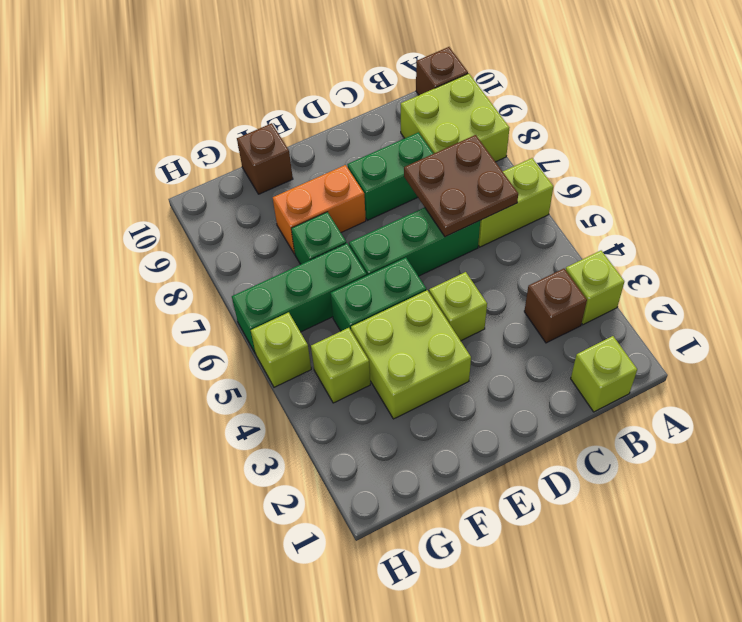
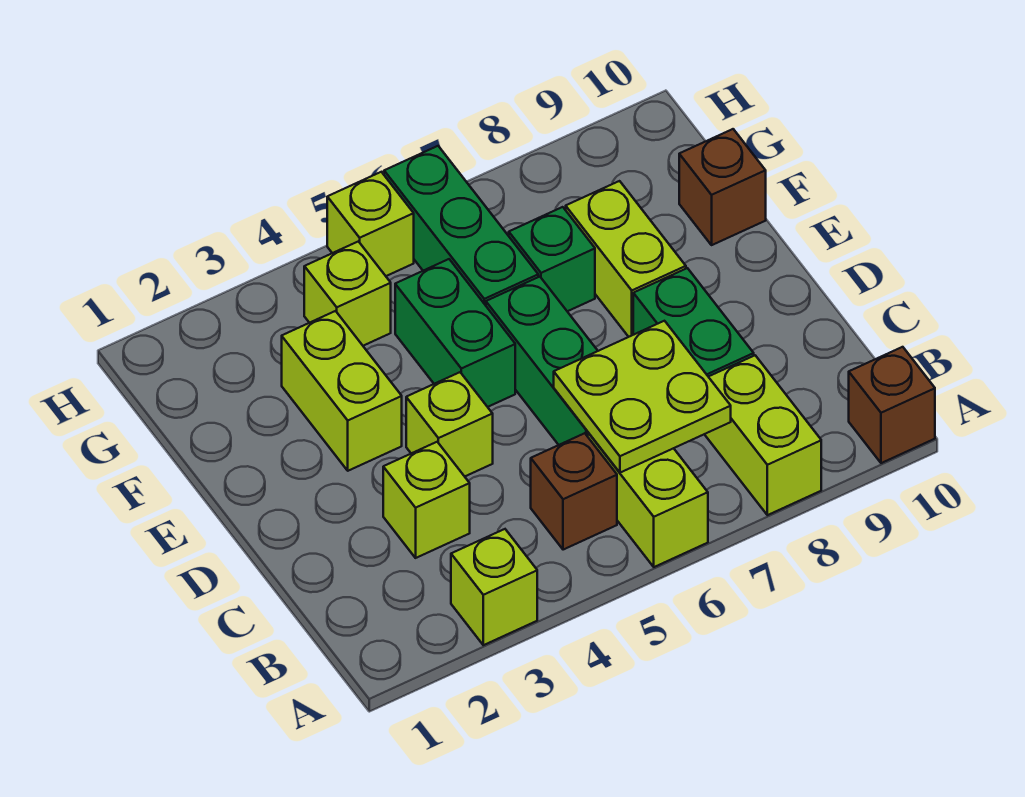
lime brick A8:B9 level 1 -> lime brick A8:B8 level 1
lime brick B1 level 1 -> lime brick C3 level 1
brown brick B3 level 1 -> brown brick B5 level 1
brown plate B6:C7 level 2 -> lime plate B6:C7 level 2
lime brick E3:F4 level 1 -> lime brick E3:F3 level 1
orange brick E8:F8 level 1 -> lime brick E8:F8 level 1

